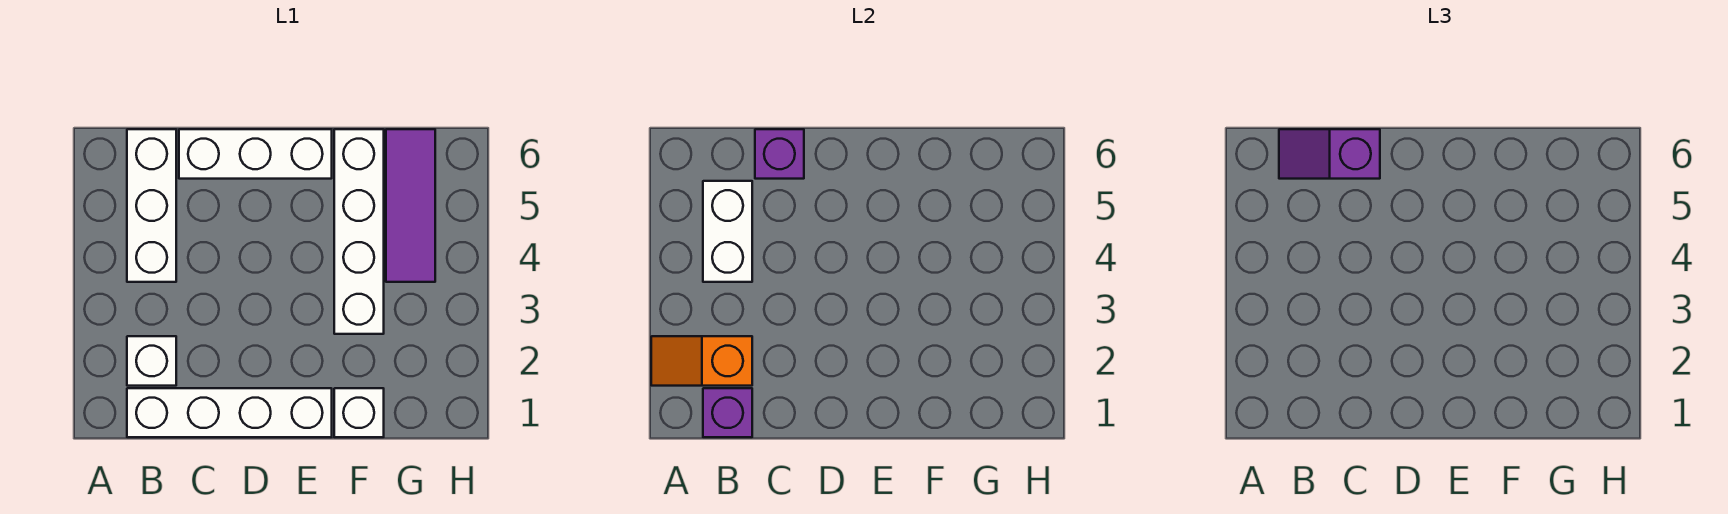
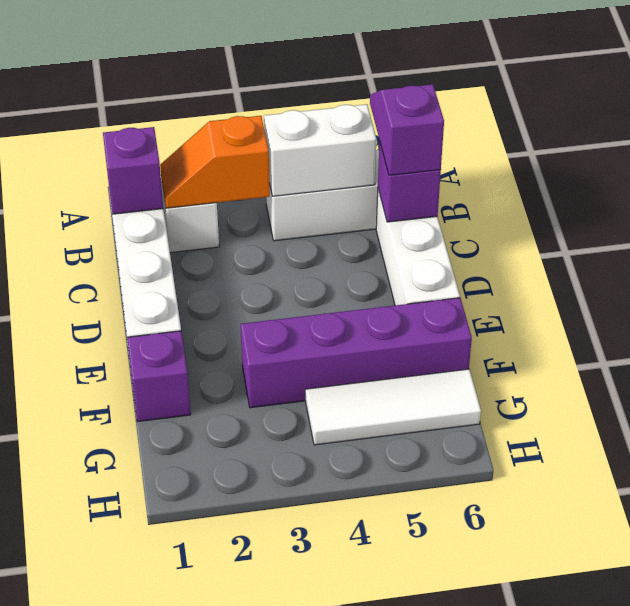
orange slope A2:B2 level 2 top B -> orange slope B2:B3 level 2 top 3
white brick F1 level 1 -> purple brick F1 level 1
white brick F3:F6 level 1 -> purple brick F3:F6 level 1
purple tile G4:G6 level 1 -> white tile G4:G6 level 1

